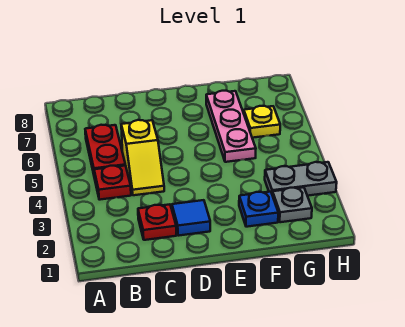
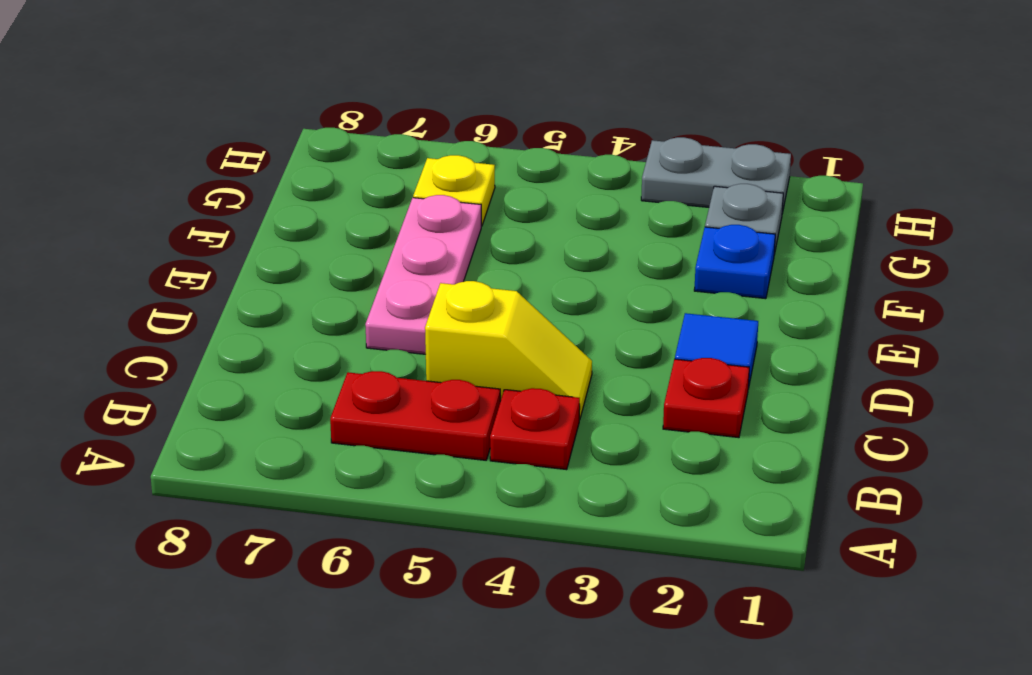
pink plate F5:F7 level 1 -> pink plate D6:F6 level 1
grey plate G3:H3 level 1 -> grey plate H2:H3 level 1

